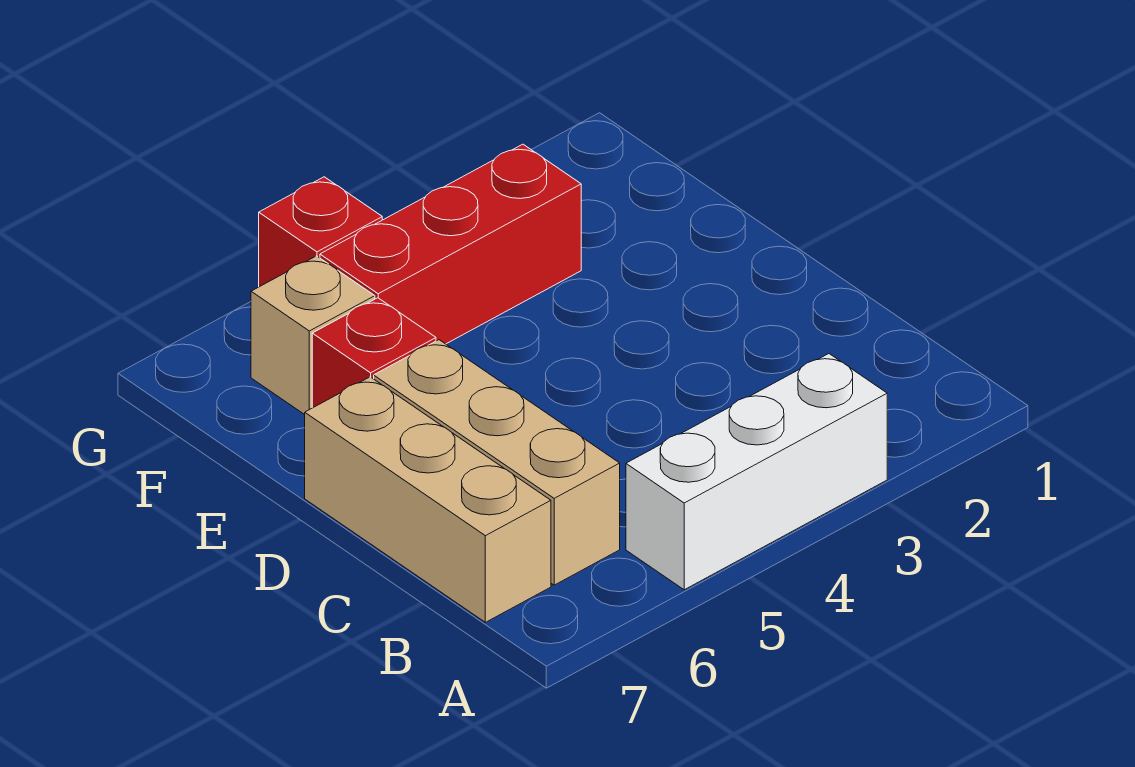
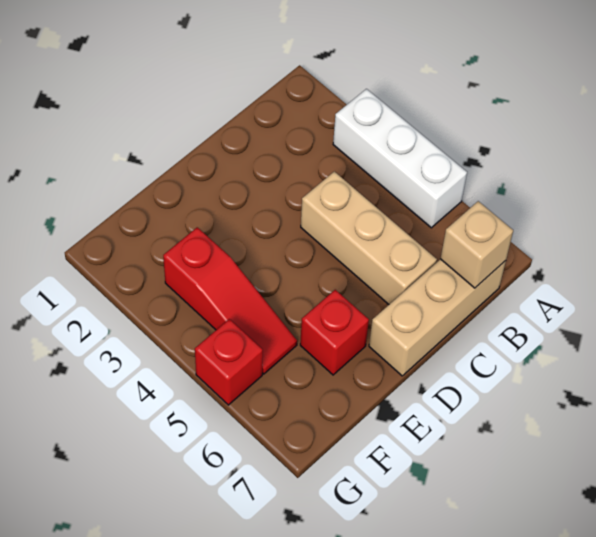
tan brick B6:D6 level 1 -> tan brick C4:C6 level 1
red brick F3:F5 level 1 -> red slope F3:F5 level 1 top 3
tan brick F6 level 1 -> tan brick B7 level 2

